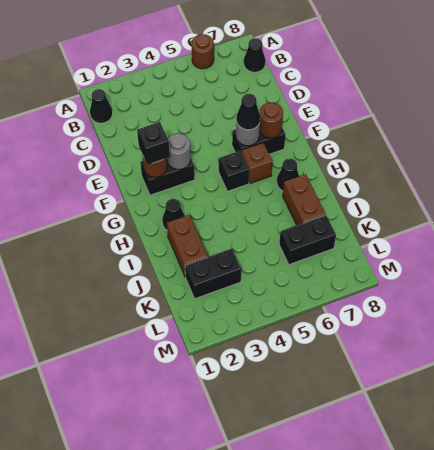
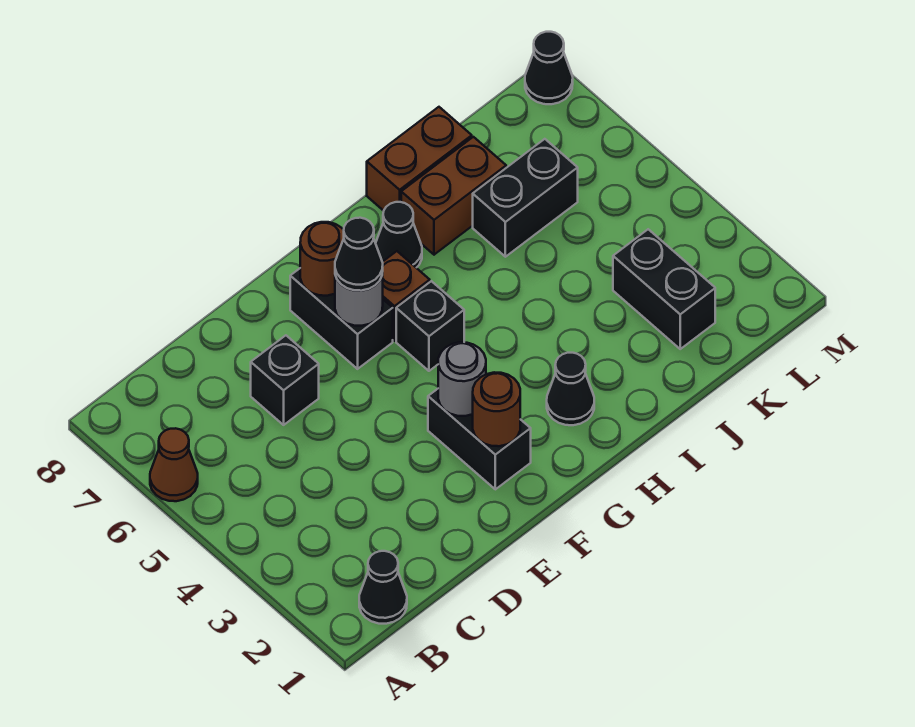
brown round brick A6 level 1 -> brown cone A6 level 1
black cone B8 level 1 -> black cone M8 level 1
black brick F2 level 3 -> black brick D6 level 1
brown brick I2:J2 level 1 -> brown brick I8:J8 level 1
black brick K6:K7 level 1 -> black brick J6:K6 level 1

